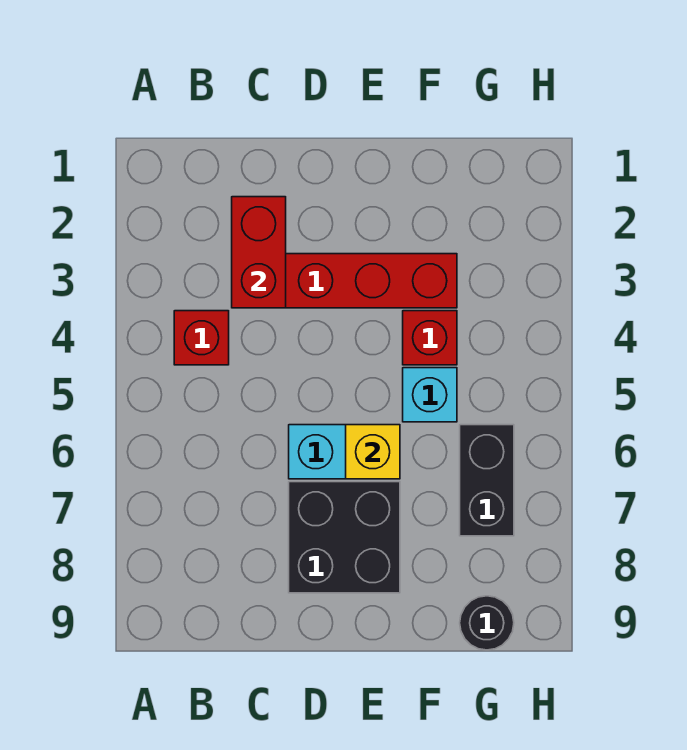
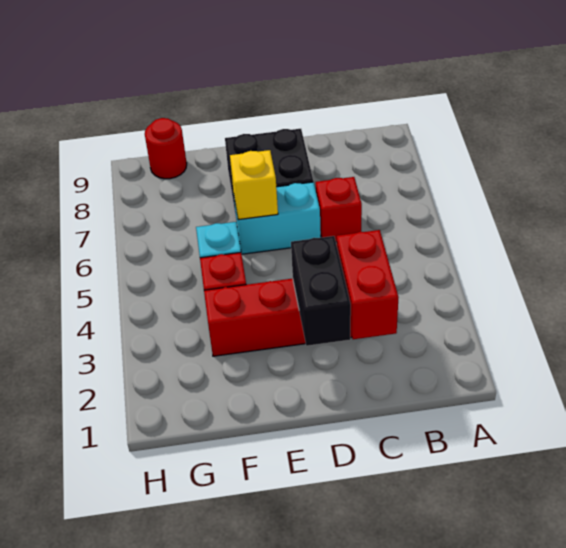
red brick B4 level 1 -> red brick C6 level 1
black brick G6:G7 level 1 -> black brick D2:D3 level 2
black round brick G9 level 1 -> red round brick G9 level 1

